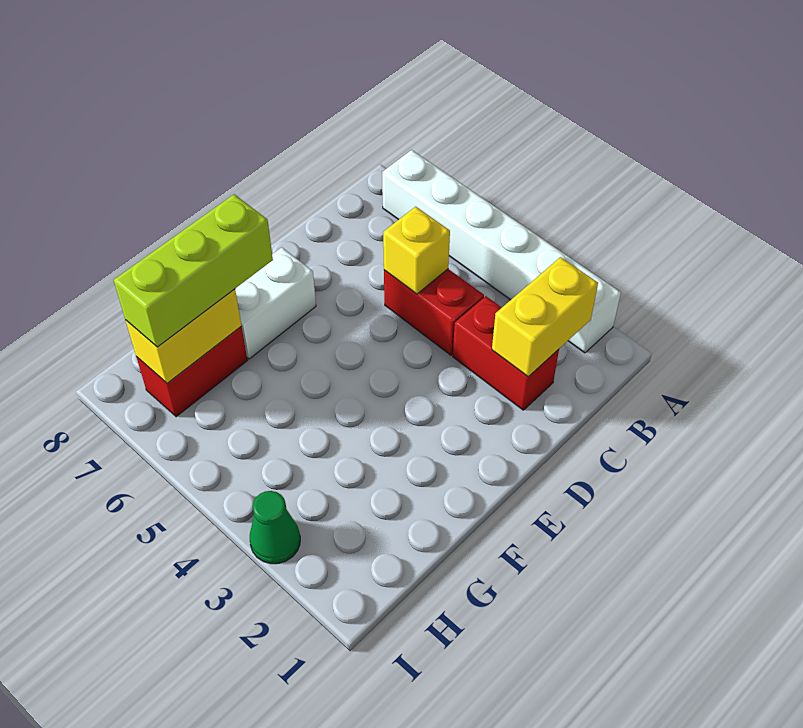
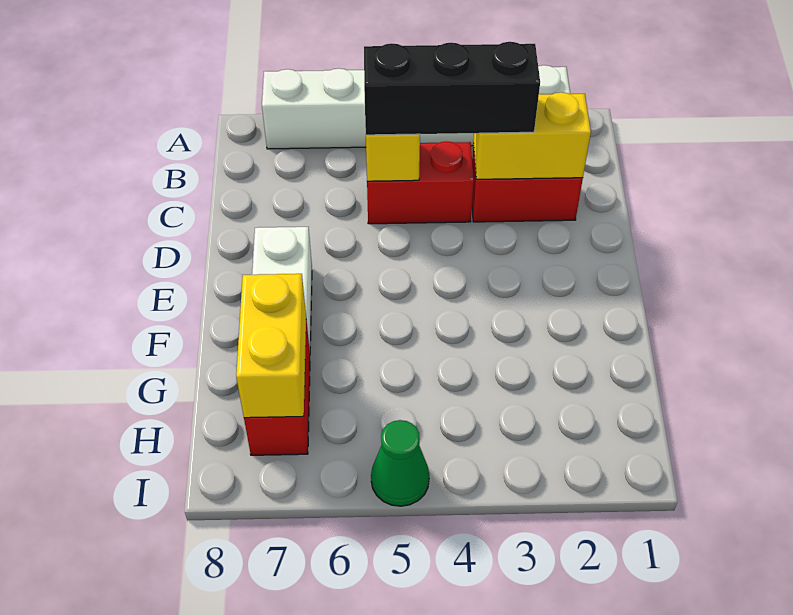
yellow brick B2:C2 level 2 -> yellow brick C2:C3 level 2
none -> black brick C3:C5 level 3
lime brick F7:H7 level 3 -> none
green cone I3 level 1 -> green cone I5 level 1

